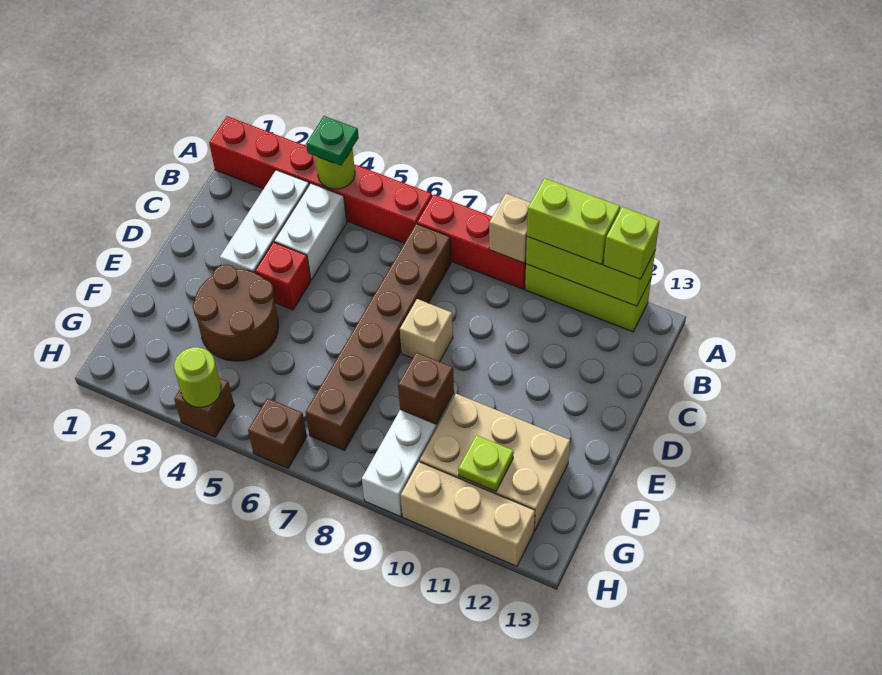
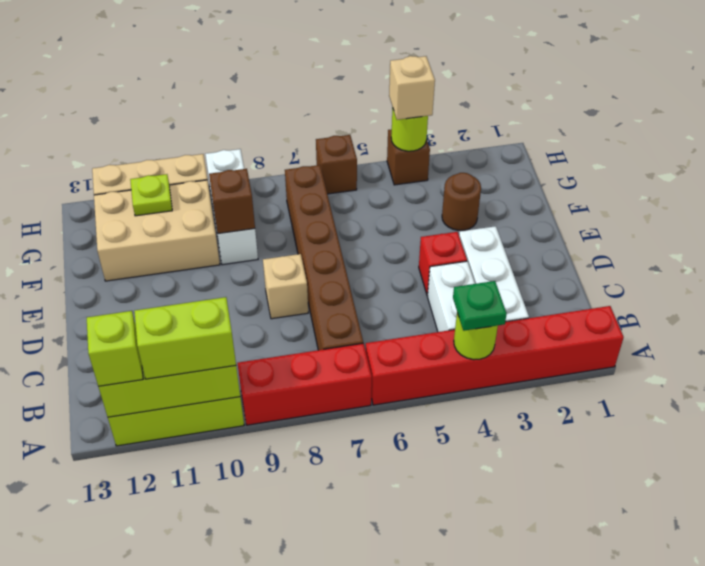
tan brick A9 level 2 -> tan brick H4 level 3
brown round brick E3:F4 level 1 -> brown round brick F3 level 1

